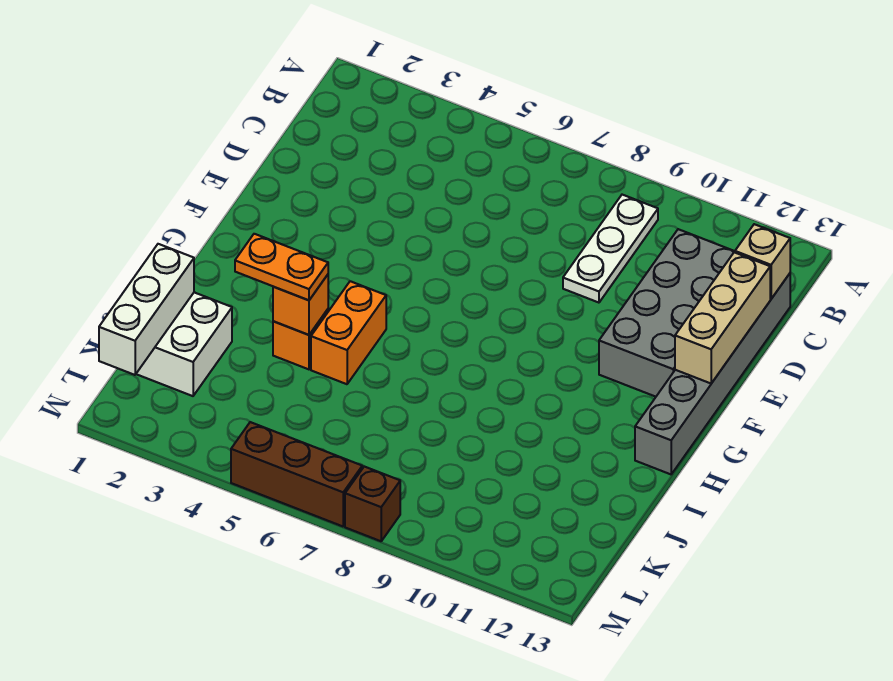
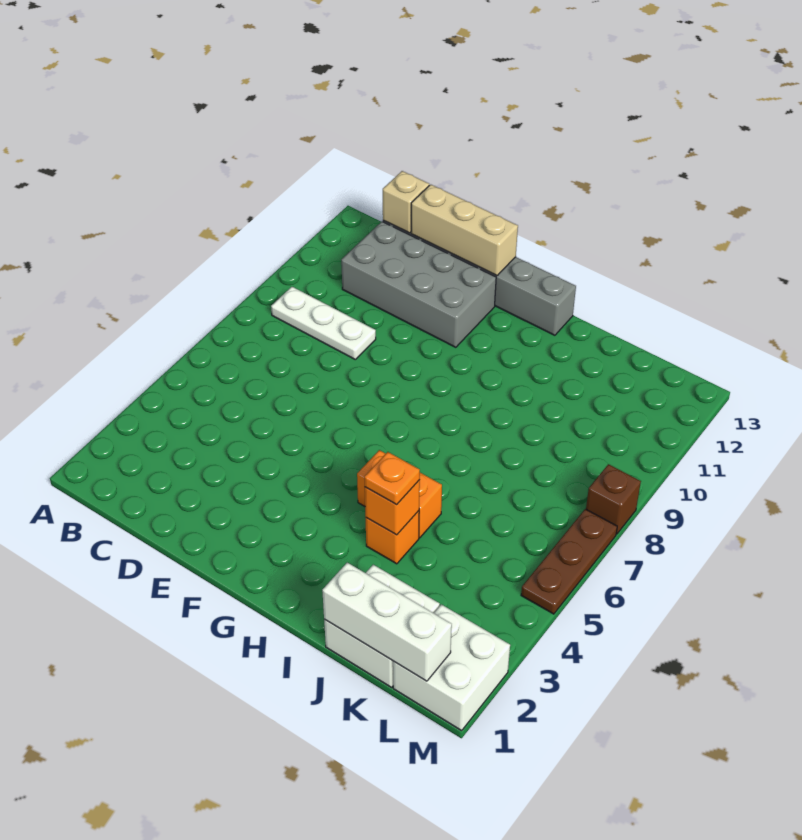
orange plate I3:I4 level 3 -> orange plate I4 level 3
none -> white brick L1:M2 level 1
brown brick M5:M7 level 1 -> brown plate M5:M7 level 1

